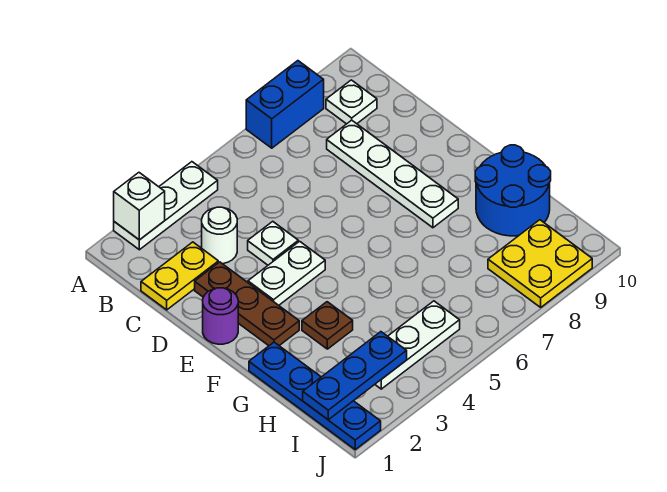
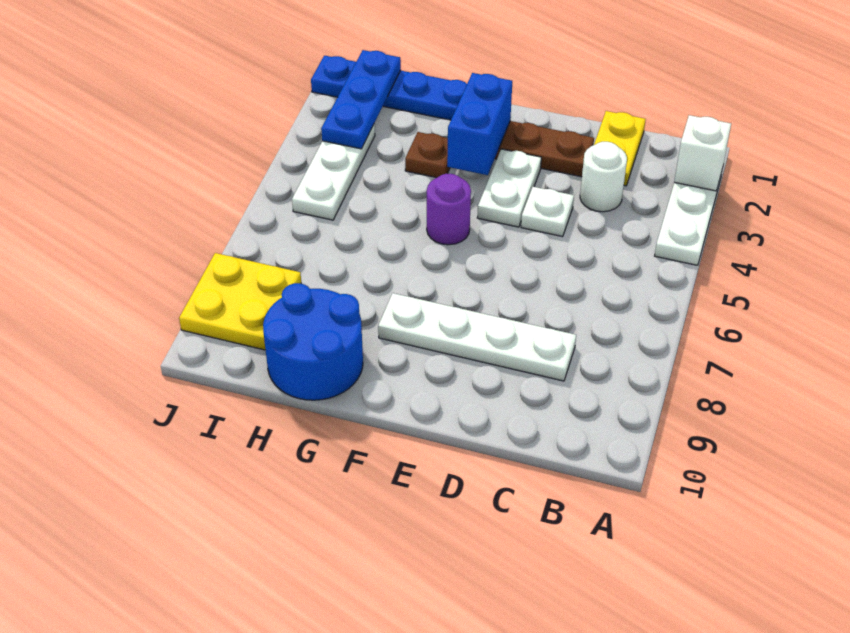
blue brick A7:A8 level 1 -> blue brick F2:F3 level 2
white plate B9 level 1 -> none
purple round brick E1 level 1 -> purple round brick F5 level 1

